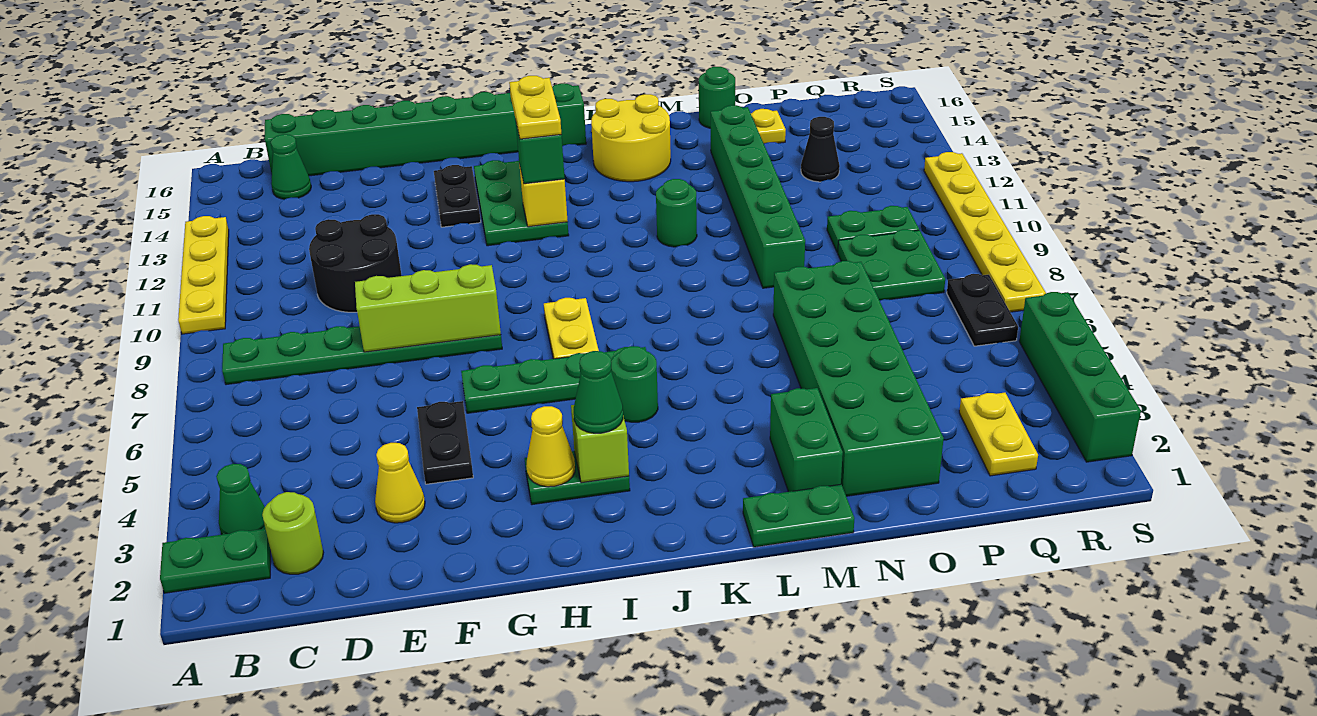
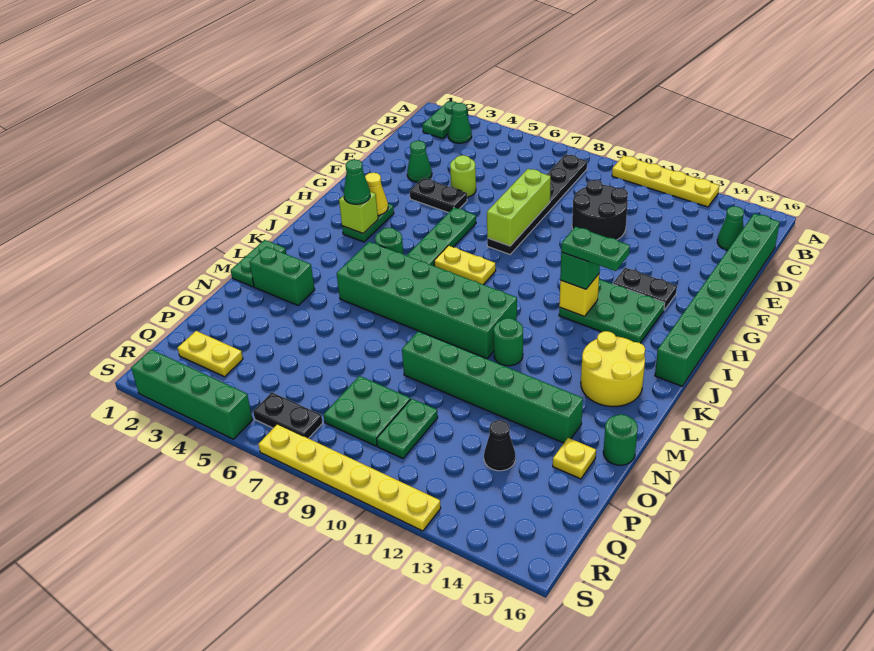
green plate B8:G8 level 1 -> black plate B8:G8 level 1
lime round brick C2 level 1 -> lime round brick E5 level 1
yellow cone E3 level 1 -> green cone E3 level 1
yellow plate I12:I13 level 4 -> green plate I12:I13 level 4
green brick N2:O7 level 1 -> green brick K5:L10 level 1

